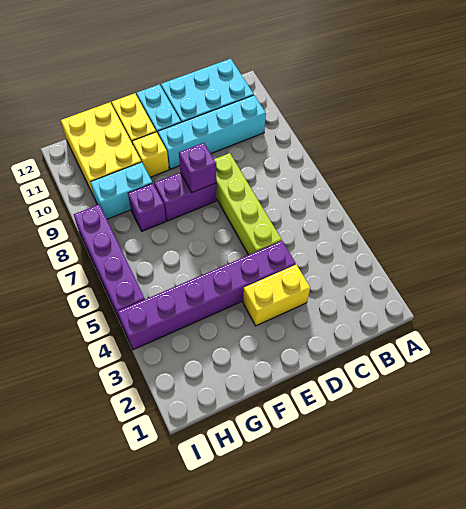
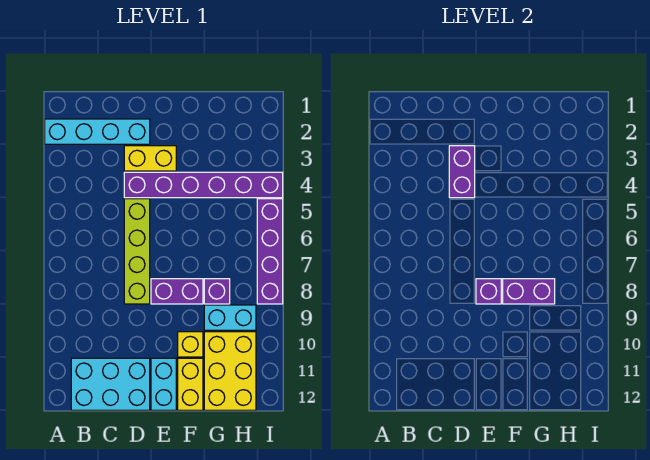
cyan brick B10:E10 level 1 -> cyan brick A2:D2 level 1
none -> purple brick D3:D4 level 2
none -> purple brick F8:G8 level 2

